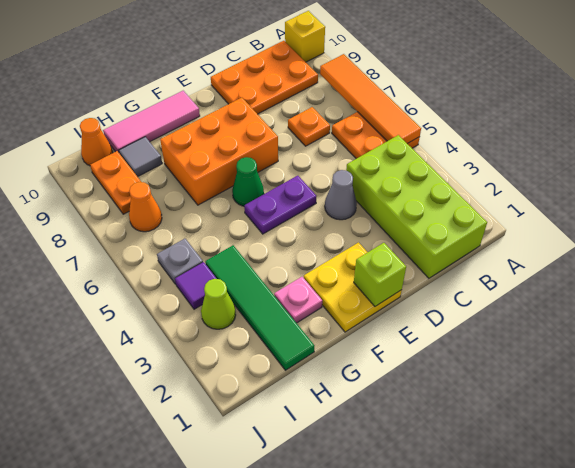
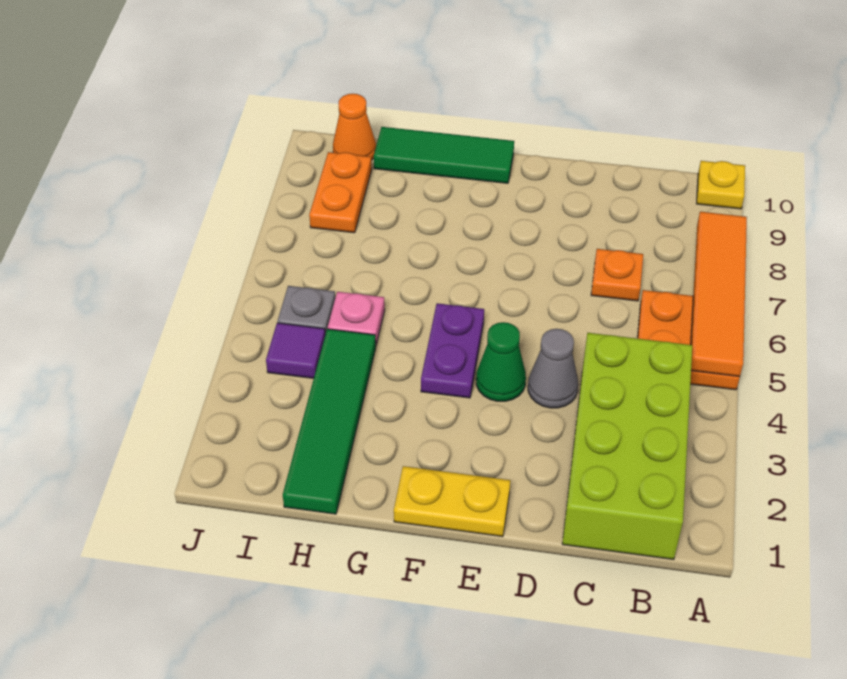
yellow brick A10 level 1 -> yellow plate A10 level 1
orange plate B9:D10 level 1 -> none
yellow plate E1:F2 level 1 -> yellow plate E1:F1 level 1
lime brick E1 level 2 -> none
purple plate E5:F5 level 1 -> purple plate F4:F5 level 1
orange brick E7:G8 level 1 -> none
green cone F6 level 1 -> green cone E4 level 1
pink tile F10:H10 level 1 -> green tile F10:H10 level 1
pink plate G2 level 1 -> pink plate H5 level 1
grey tile H9 level 1 -> none
lime cone I3 level 1 -> none
orange cone I7 level 1 -> none

